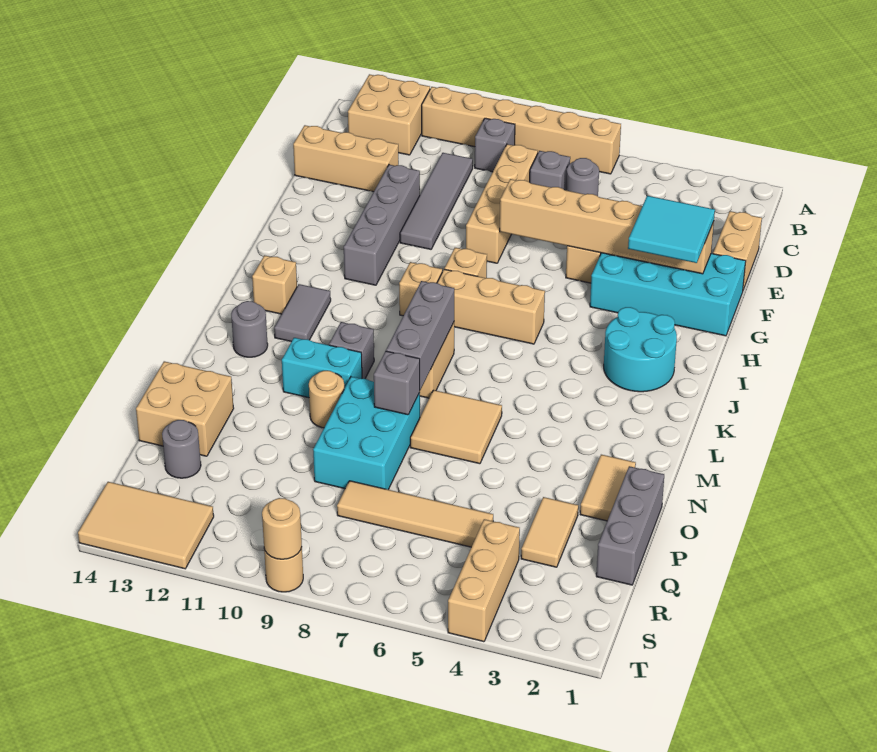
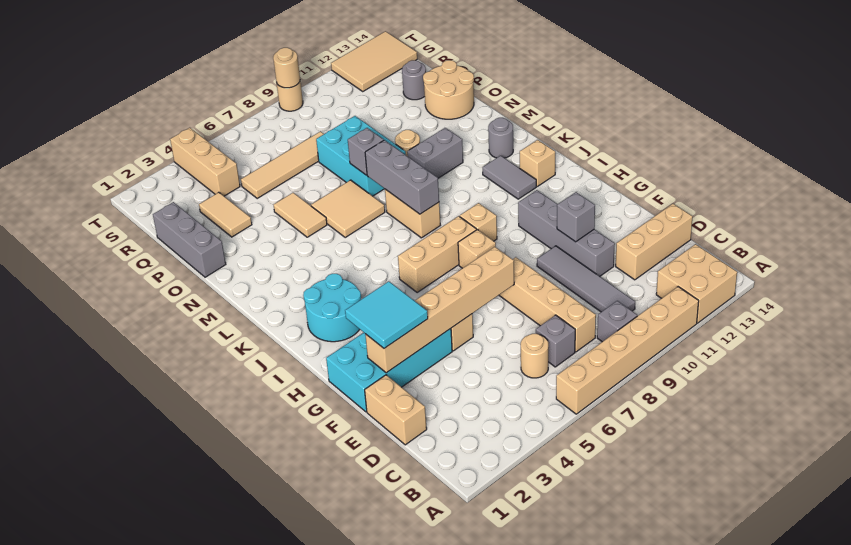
grey round brick C6 level 1 -> tan round brick C6 level 1
grey brick L10 level 1 -> grey brick F11 level 2
cyan brick M10:M11 level 1 -> grey brick M10:M11 level 1
tan tile N2:O2 level 1 -> tan tile N5:O5 level 1
tan brick O13:P14 level 1 -> tan round brick O13:P14 level 1

